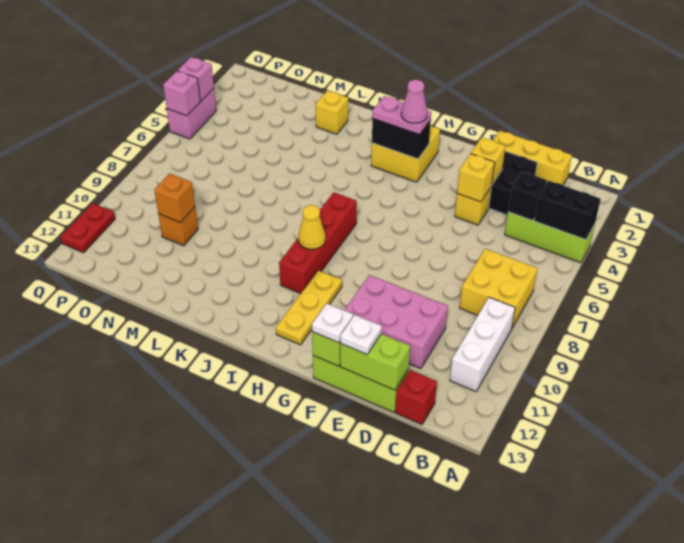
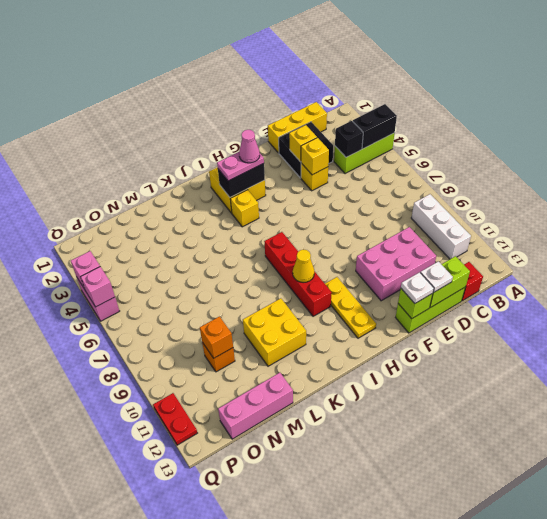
yellow brick B7:C8 level 1 -> yellow brick K10:L11 level 1
yellow brick L2 level 1 -> yellow brick I4 level 1
none -> pink brick M13:O13 level 1

